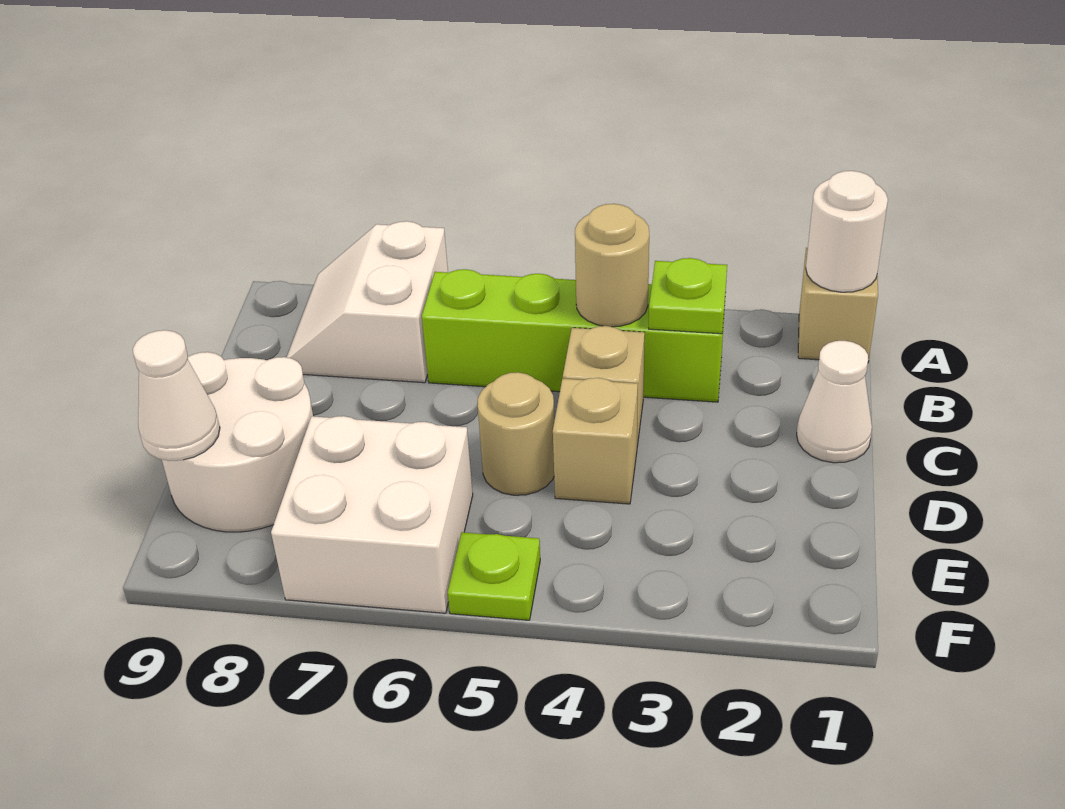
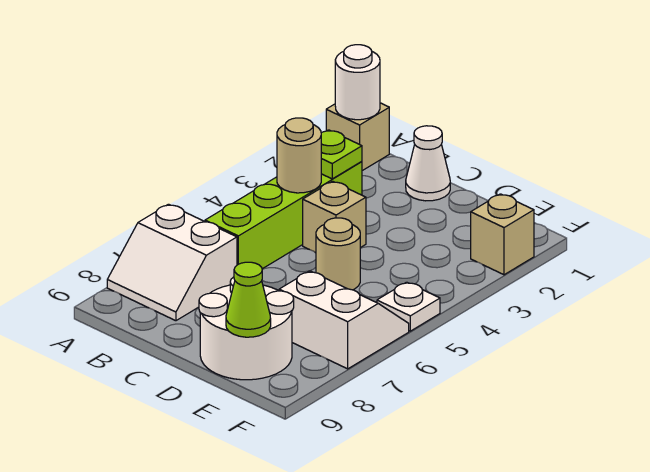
tan brick D4 level 1 -> tan brick F2 level 1
white brick E6:F7 level 1 -> white slope E6:F7 level 1 top 7
white cone E9 level 2 -> lime cone E9 level 2
lime plate F5 level 1 -> white plate F5 level 1

